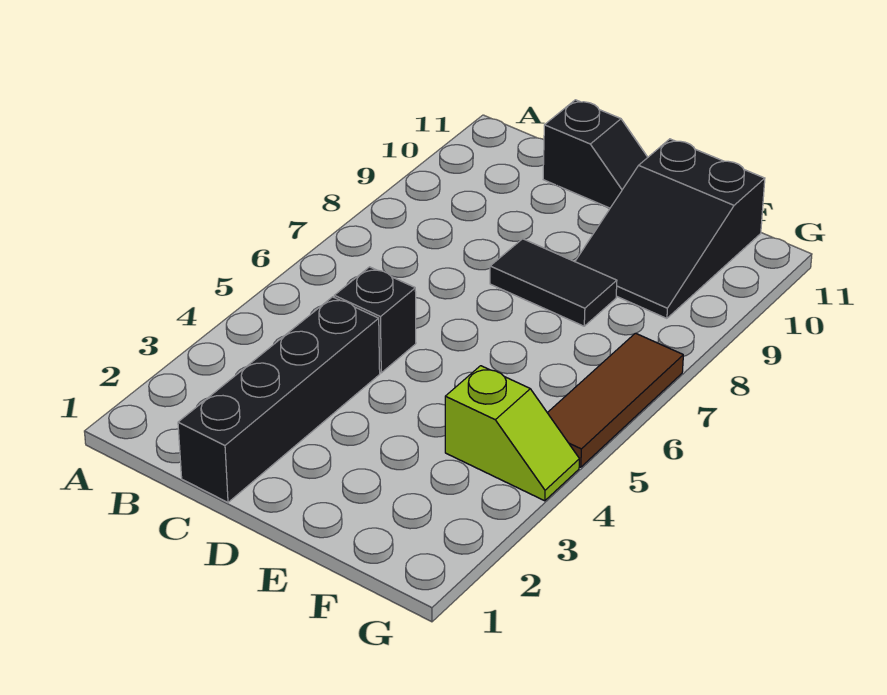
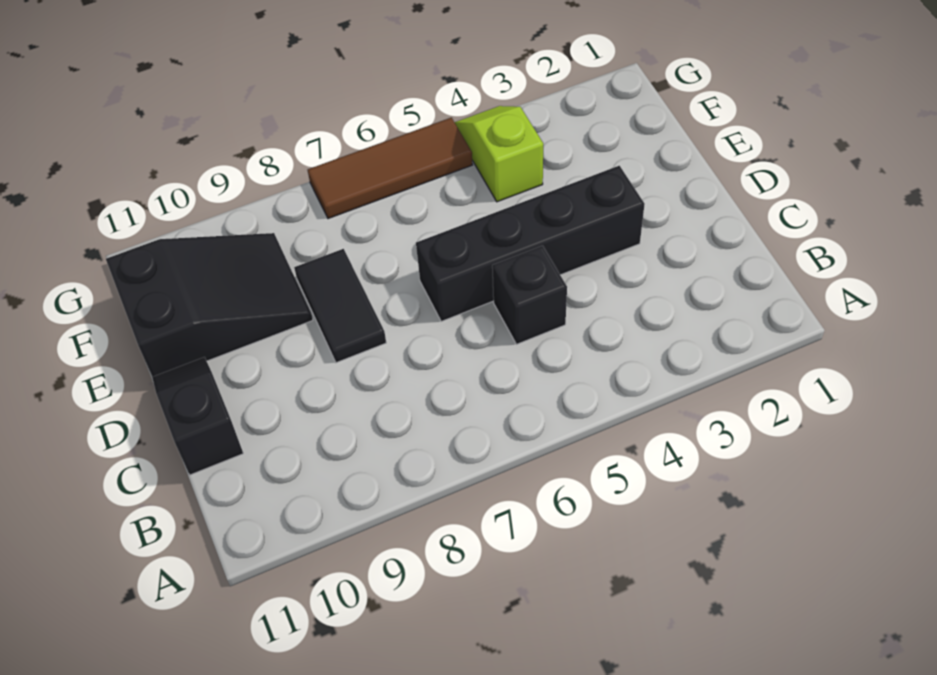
black brick C1:C4 level 1 -> black brick D3:D6 level 1

